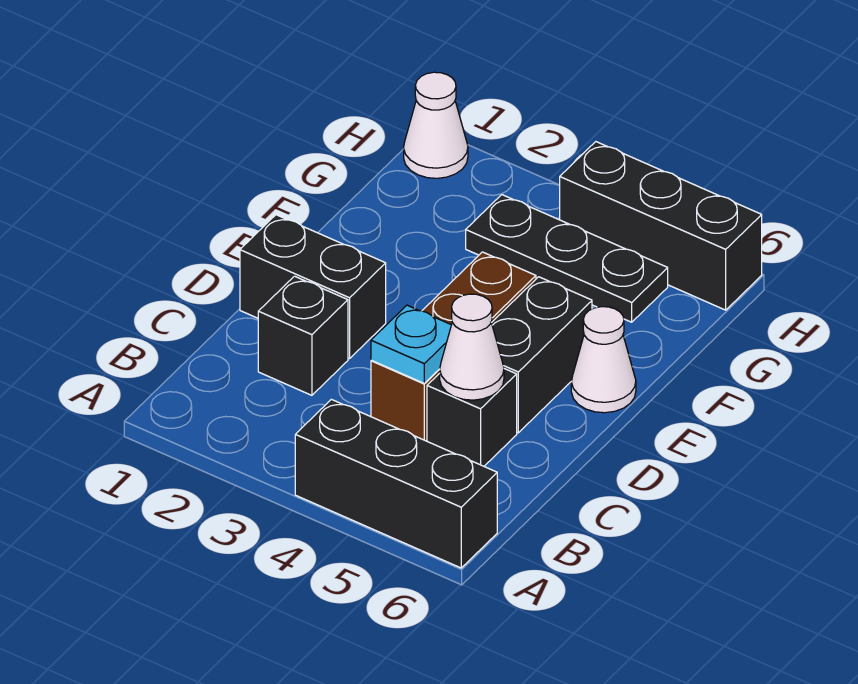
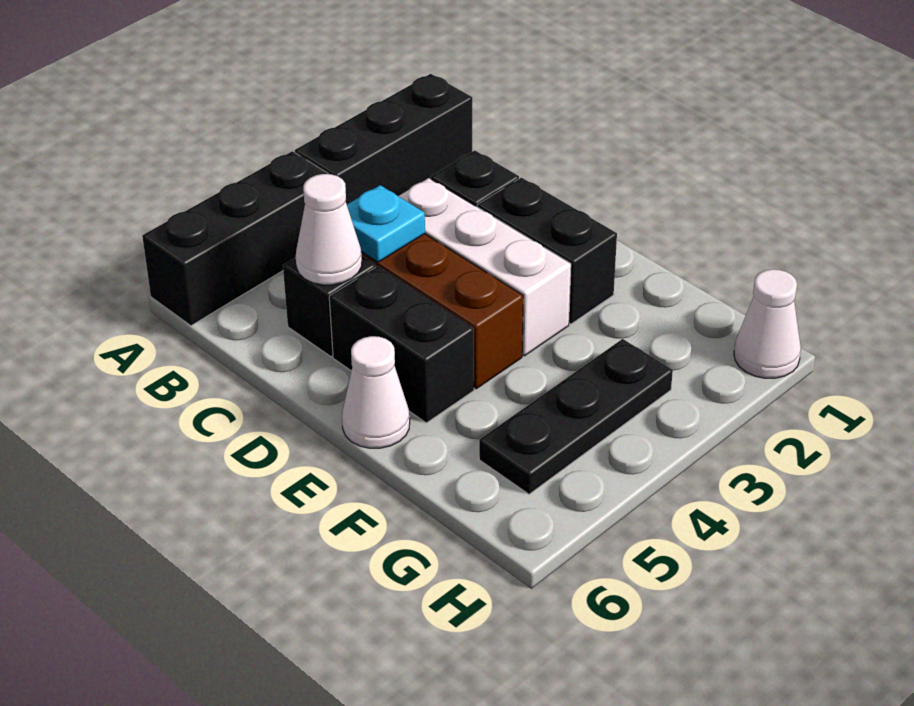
none -> white brick C3:E3 level 1
black brick D1:D2 level 1 -> black brick D2:E2 level 1
black brick H4:H6 level 1 -> black brick A1:A3 level 1

